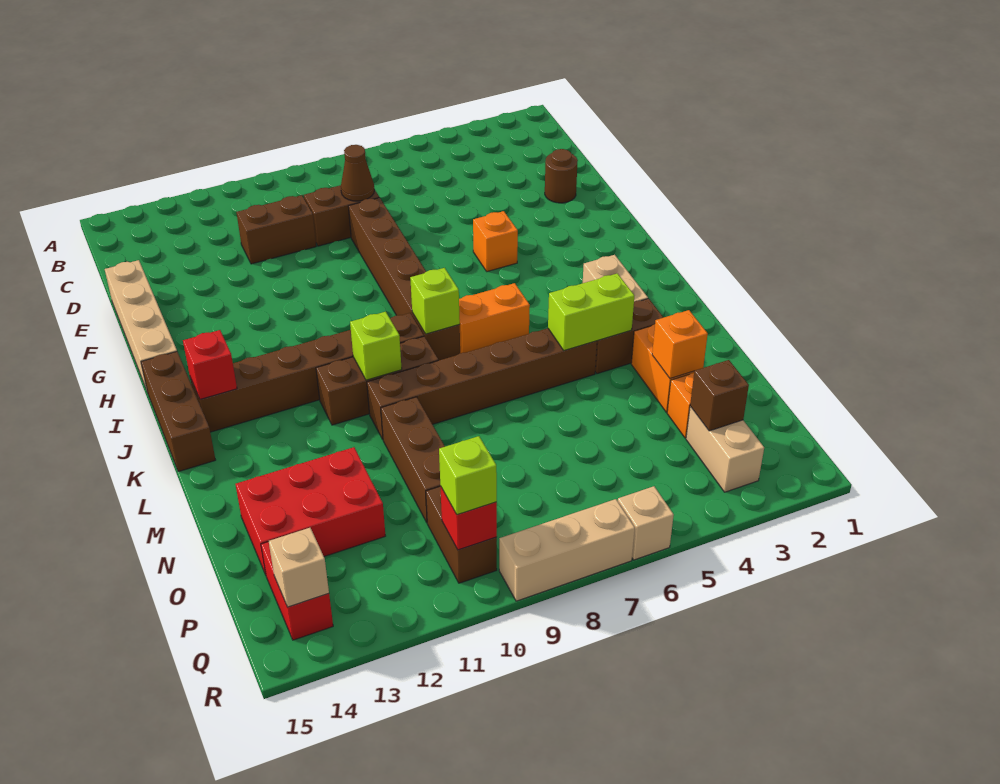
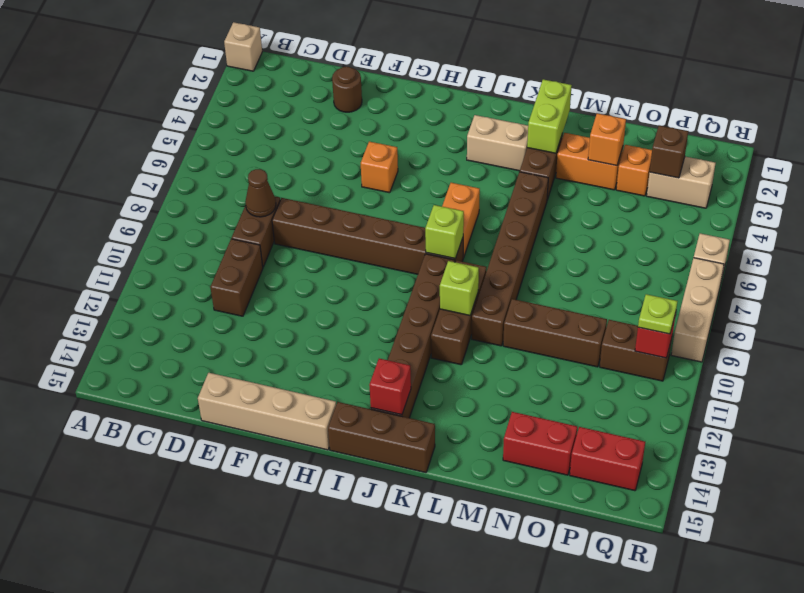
lime brick L4:L5 level 2 -> lime brick L2:L3 level 2
red brick N12:O14 level 1 -> red brick N14:O14 level 1
lime brick Q10 level 3 -> lime plate Q10 level 3
tan brick Q14 level 2 -> tan brick A1 level 1

